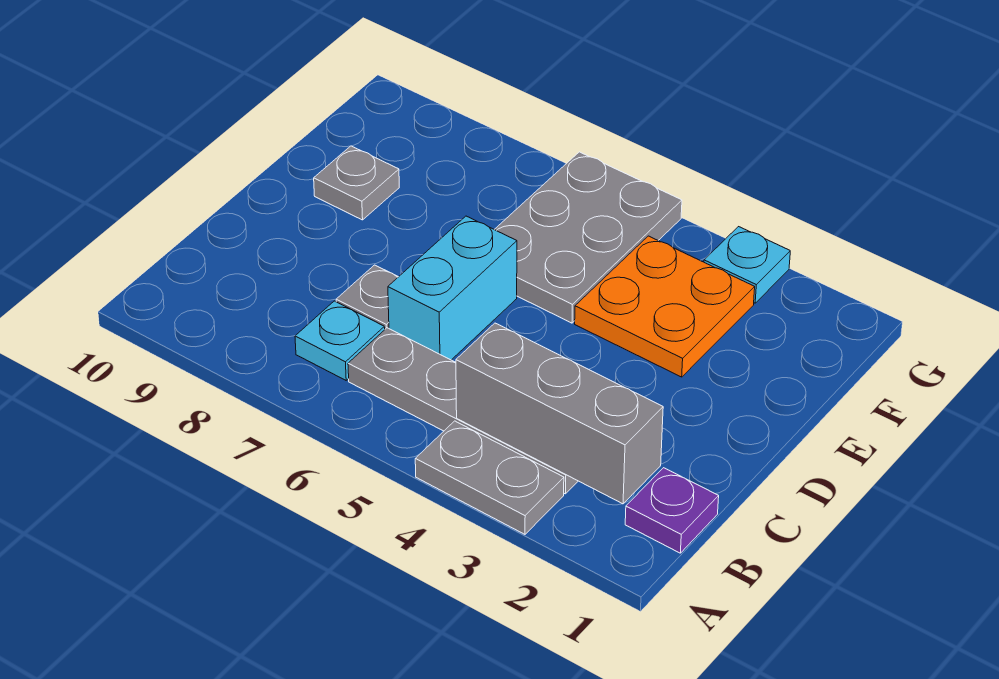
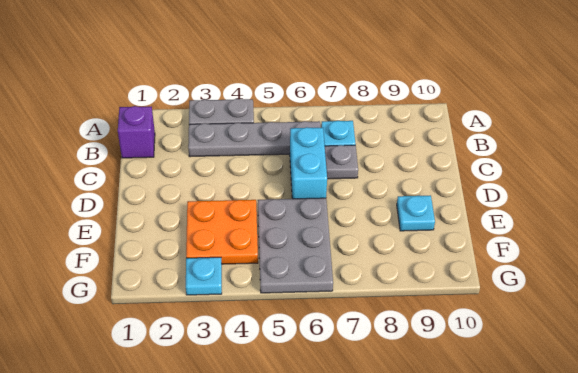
purple plate B1 level 1 -> purple brick B1 level 1
grey brick B2:B4 level 2 -> none
grey plate E9 level 1 -> cyan plate E9 level 1

